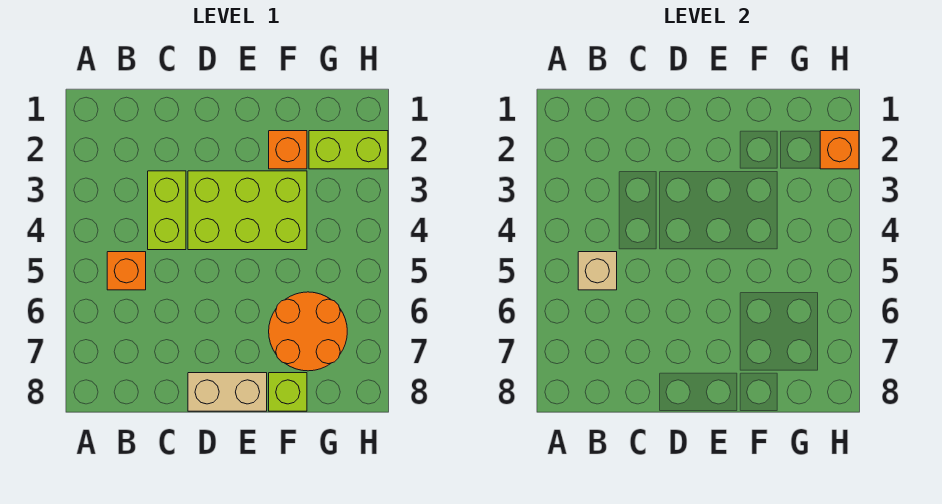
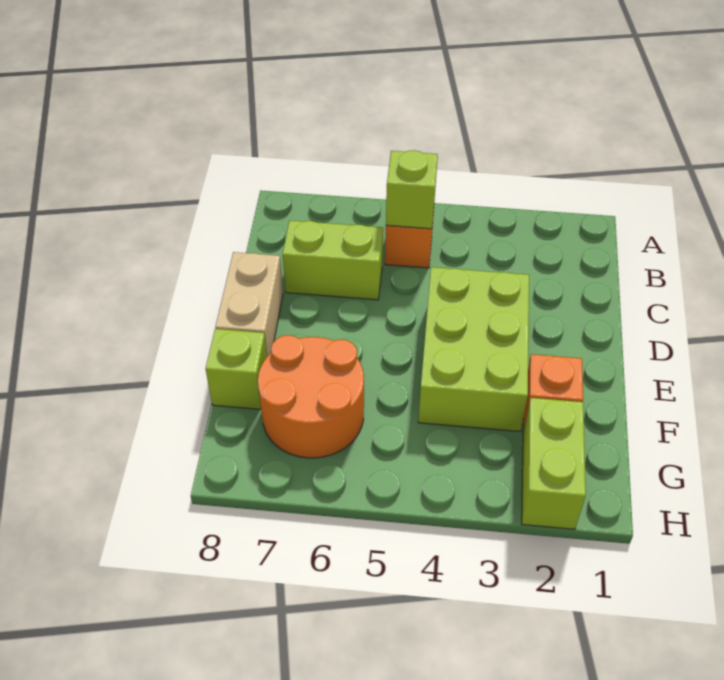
tan brick B5 level 2 -> lime brick B5 level 2
lime brick C3:C4 level 1 -> lime brick C6:C7 level 1
orange brick H2 level 2 -> none

